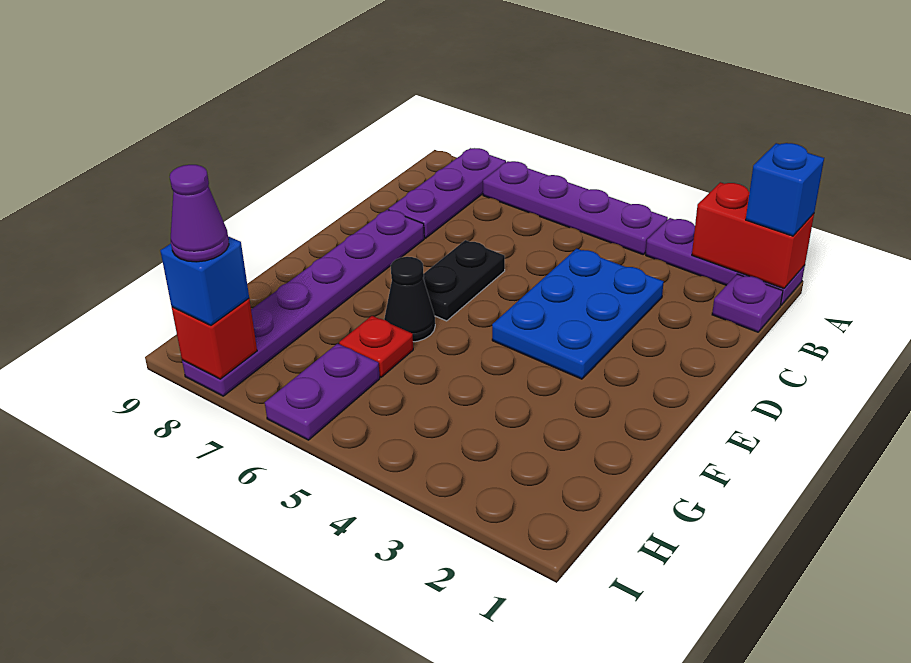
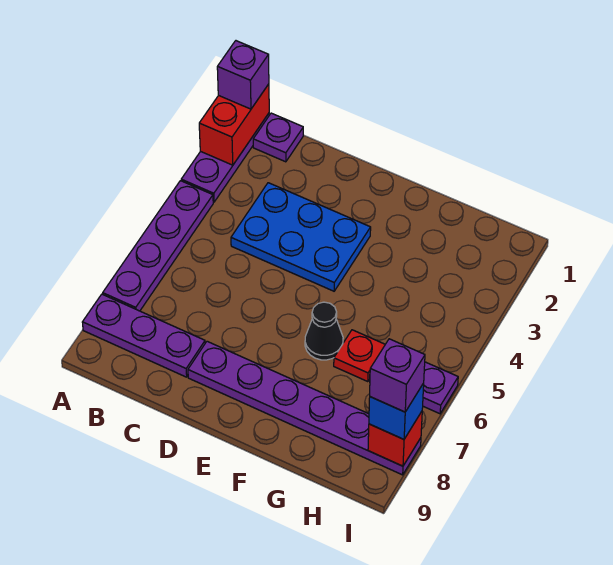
blue brick A1 level 3 -> purple brick A1 level 3
black plate D6:E6 level 1 -> none
purple cone I8 level 4 -> purple brick I8 level 4

